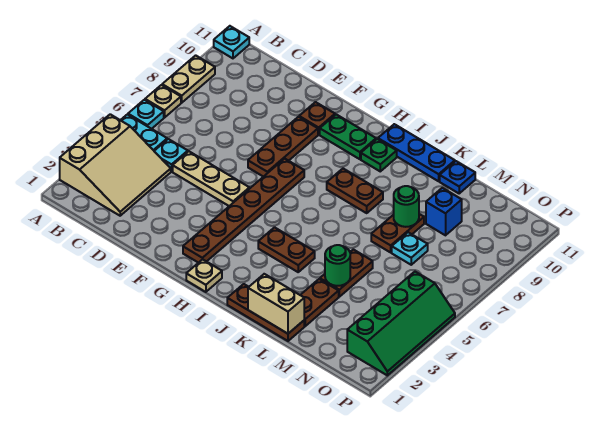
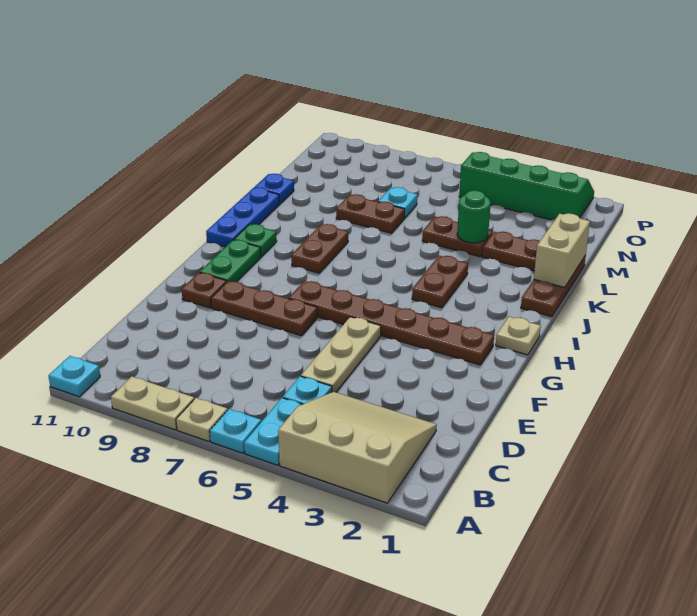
green round brick L8 level 2 -> none
blue brick M9 level 1 -> none

